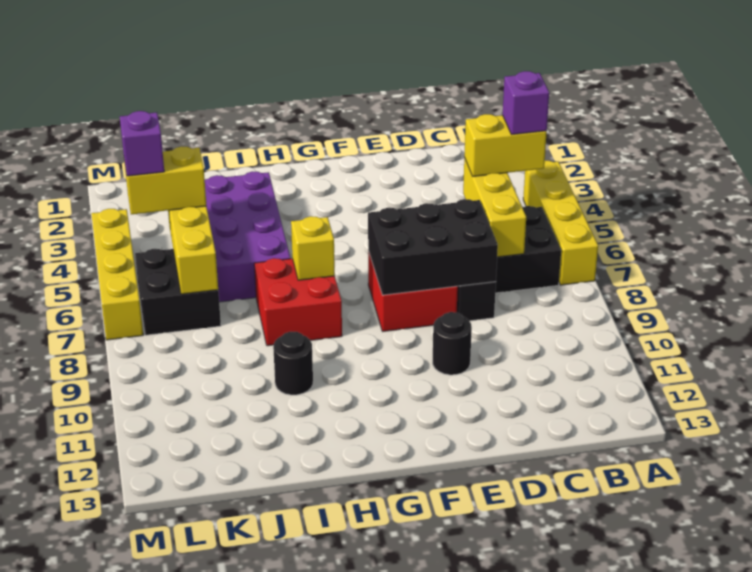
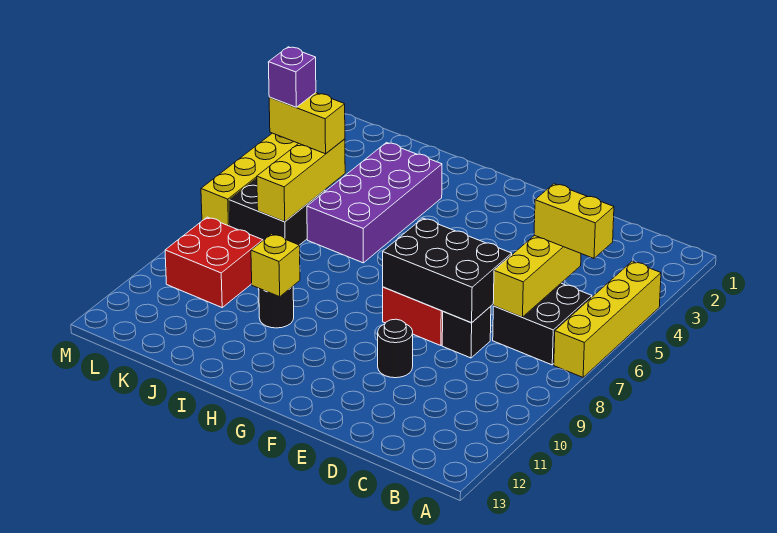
purple brick B5 level 4 -> none
red brick H7:I8 level 1 -> red brick K9:L10 level 1
yellow brick H7 level 2 -> yellow brick I10 level 2

